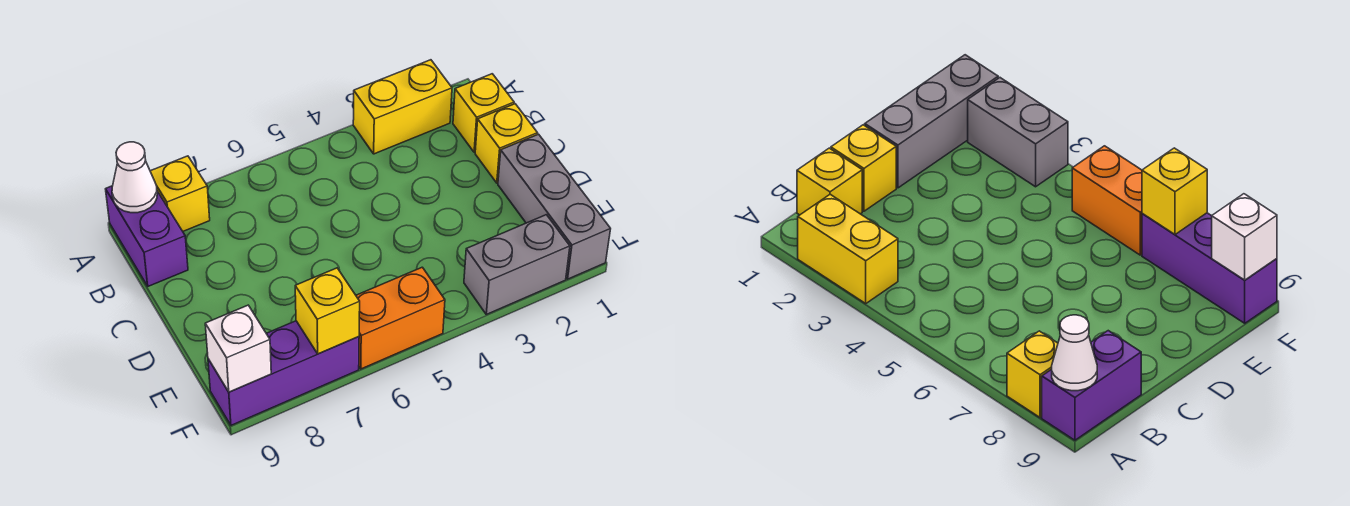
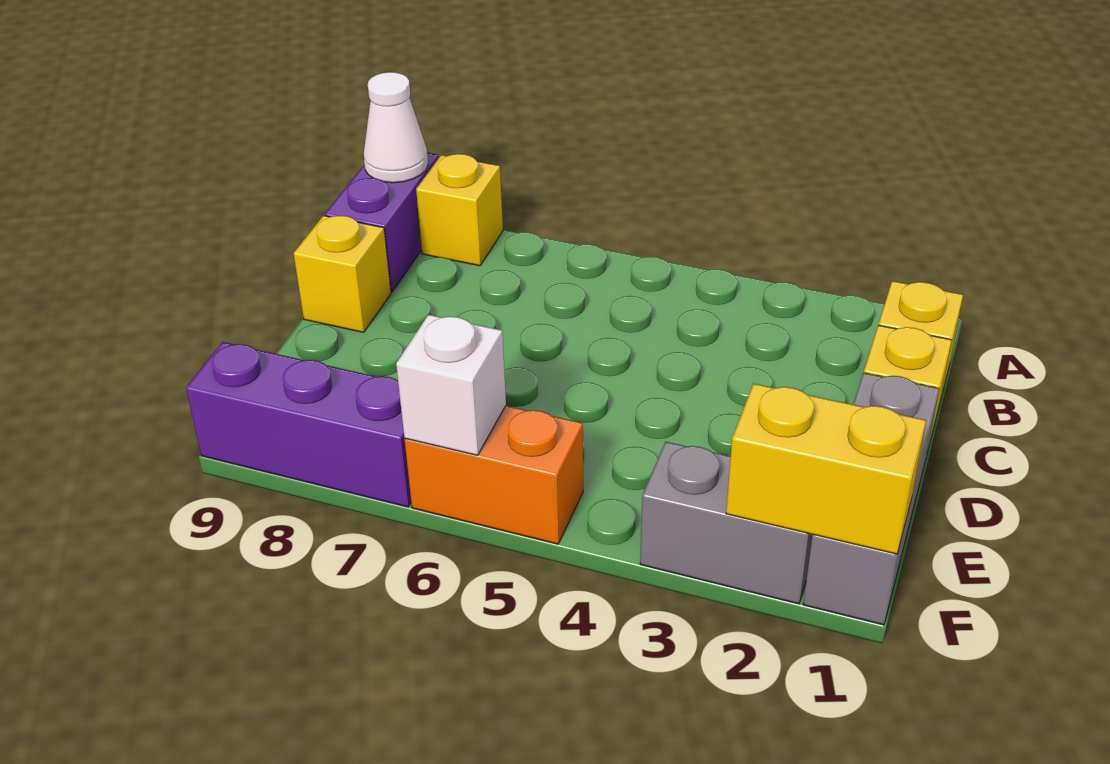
yellow brick A2:A3 level 1 -> yellow brick F1:F2 level 2
yellow brick F7 level 2 -> yellow brick C9 level 1
white brick F9 level 2 -> white brick F6 level 2

